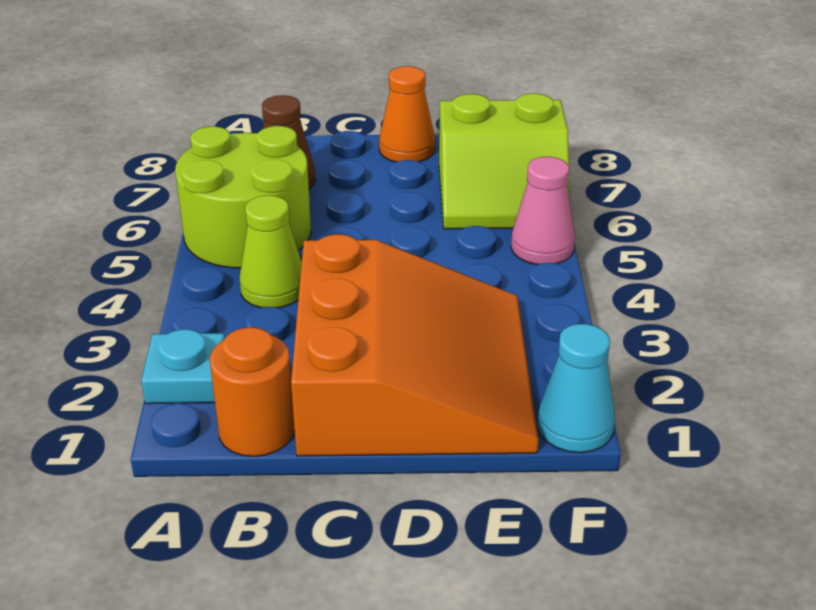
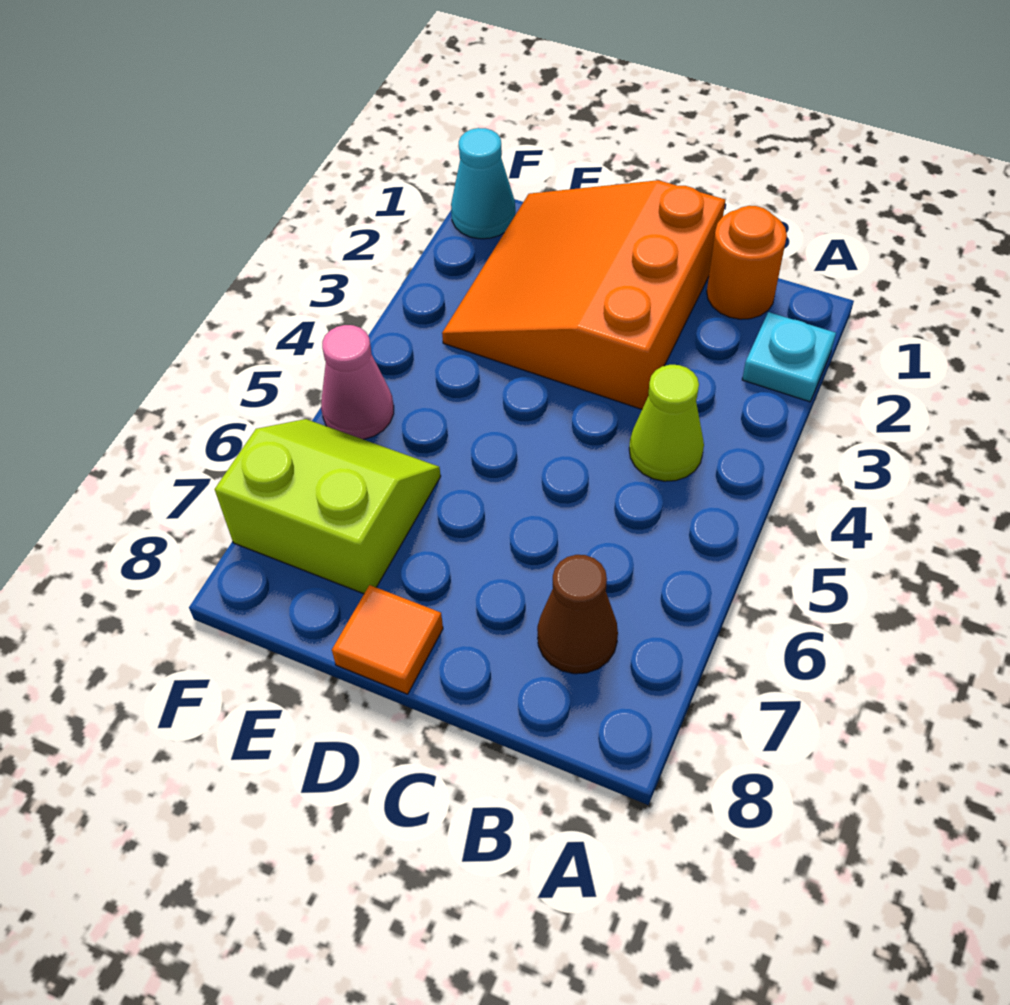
lime round brick A5:B6 level 1 -> none
orange cone D8 level 1 -> orange tile D8 level 1

